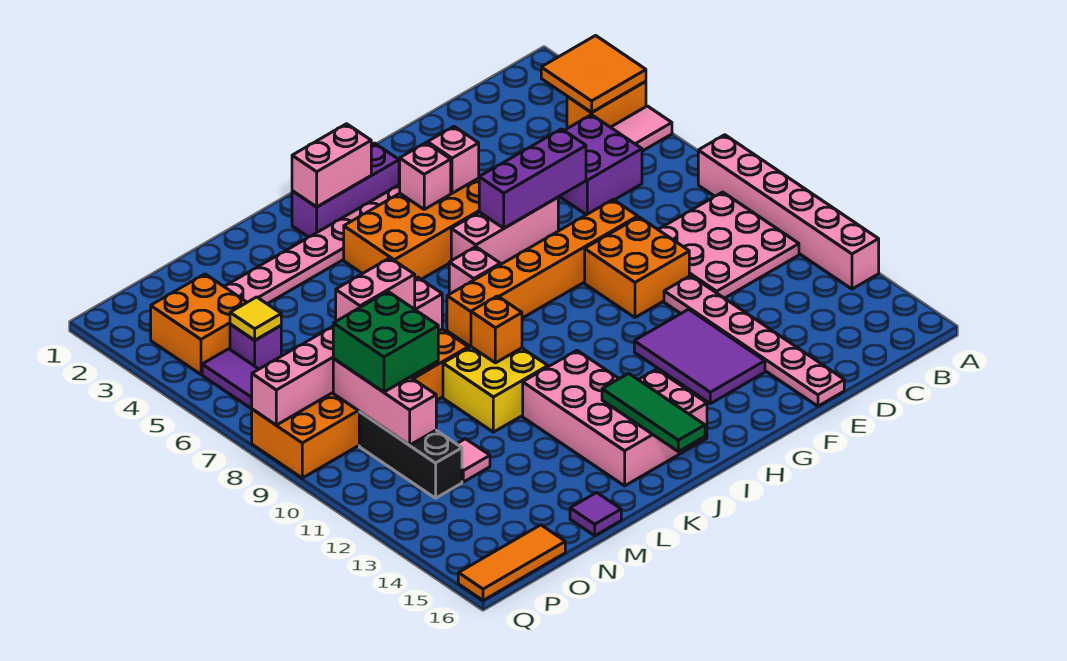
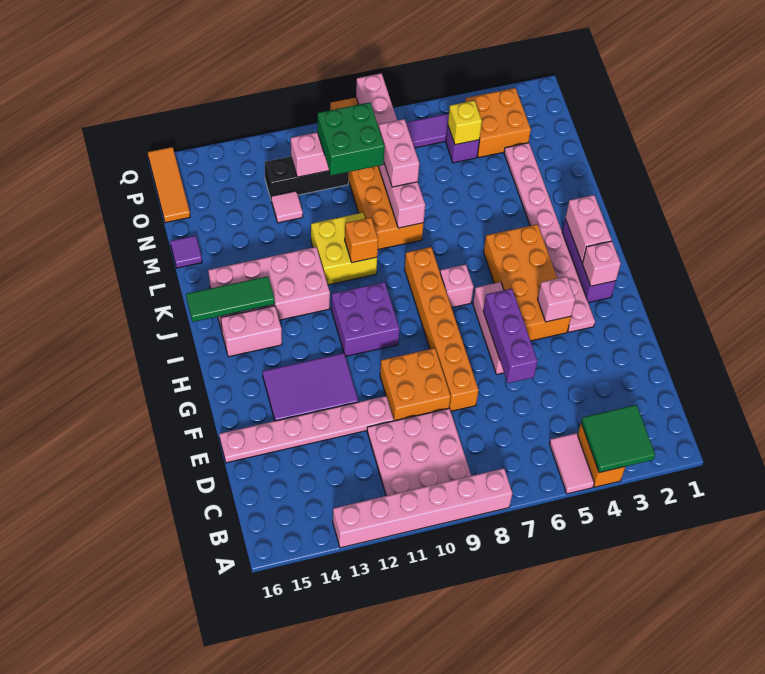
orange tile A3:B4 level 2 -> green tile A3:B4 level 2
purple brick C5:D6 level 1 -> purple brick H10:I11 level 1
pink brick H4 level 2 -> pink brick H2 level 2
yellow tile O5 level 2 -> yellow brick O5 level 2

